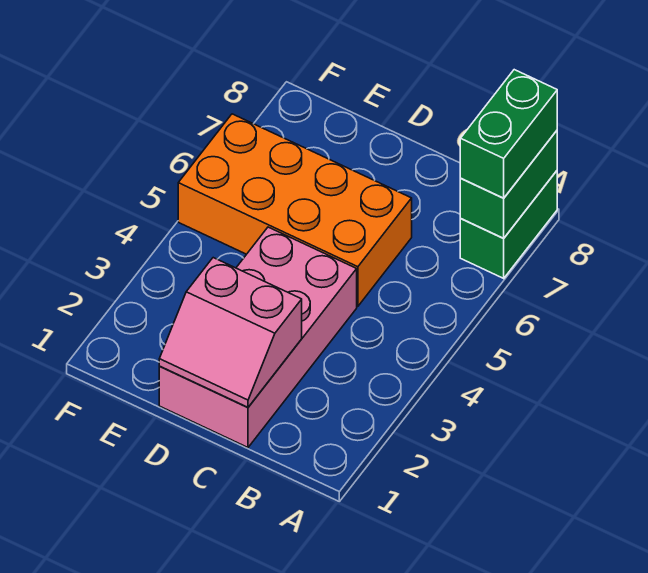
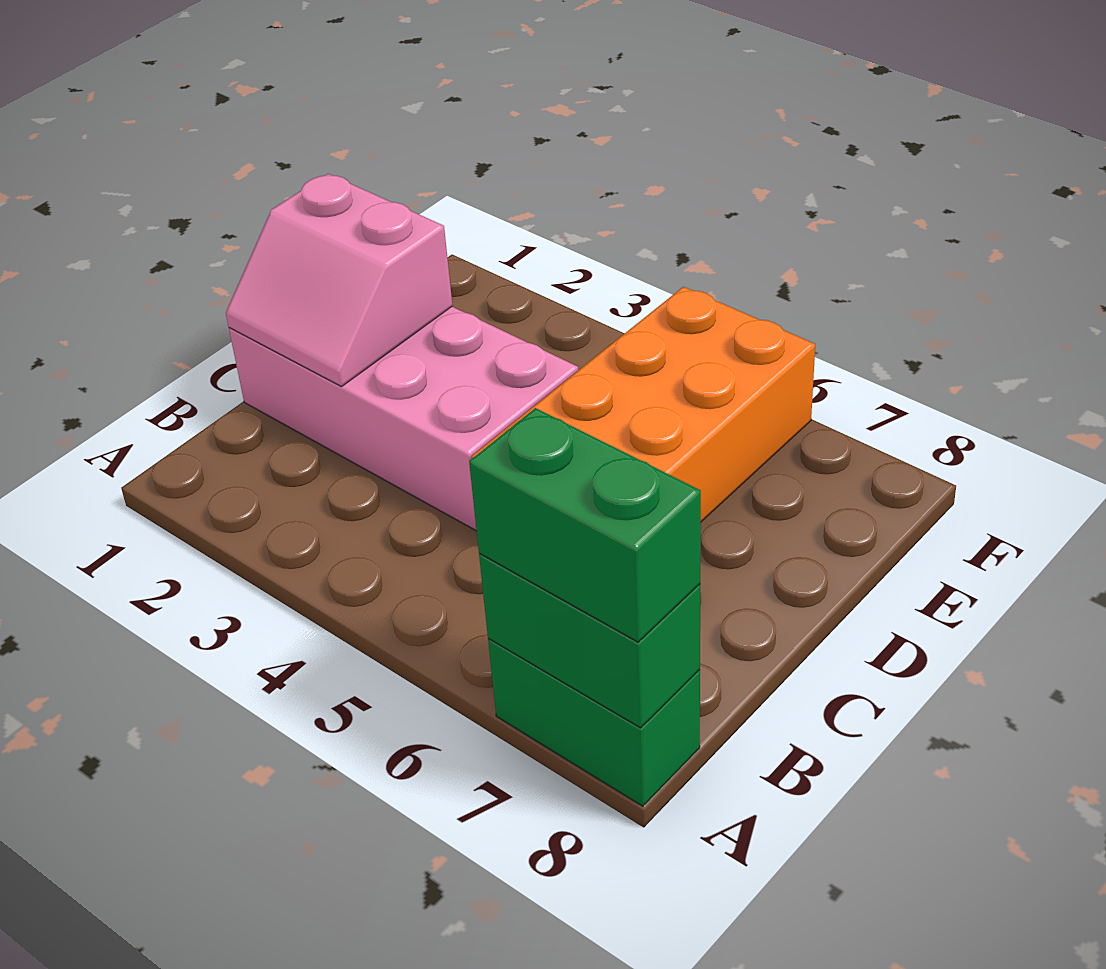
pink slope C1:D2 level 2 top 2 -> pink slope C1:D2 level 2 top D

